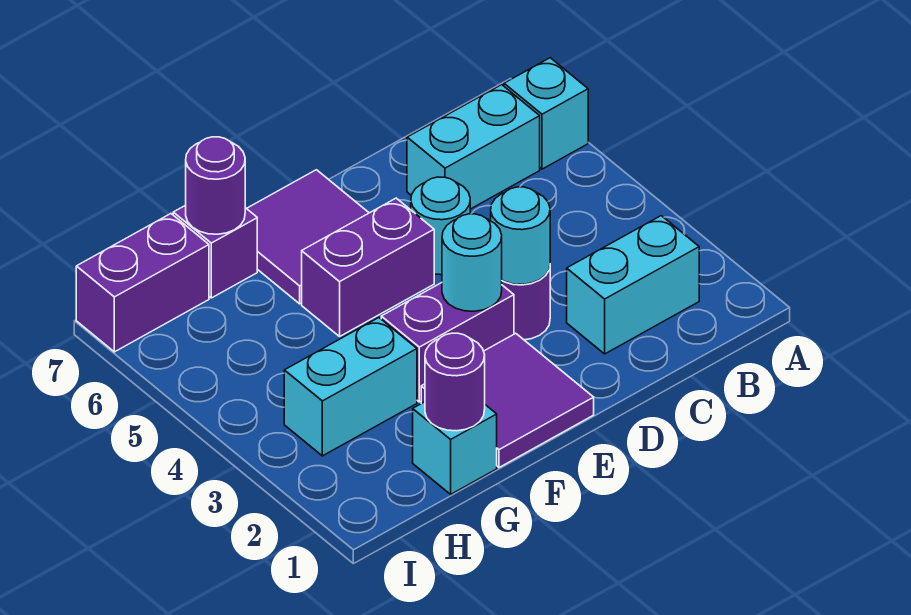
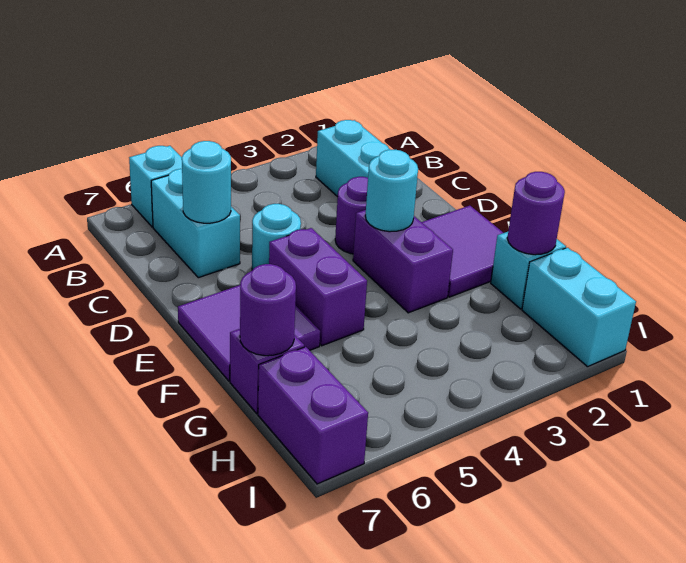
cyan round brick D3 level 2 -> cyan round brick C6 level 2
cyan brick G3:H3 level 1 -> cyan brick H1:I1 level 1

